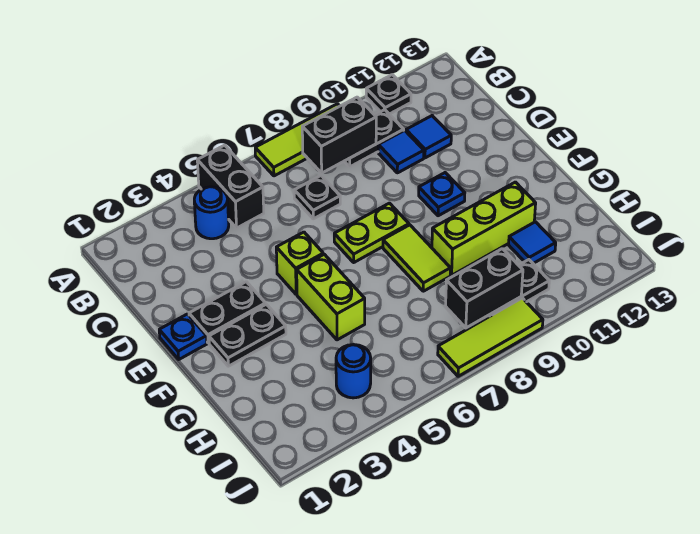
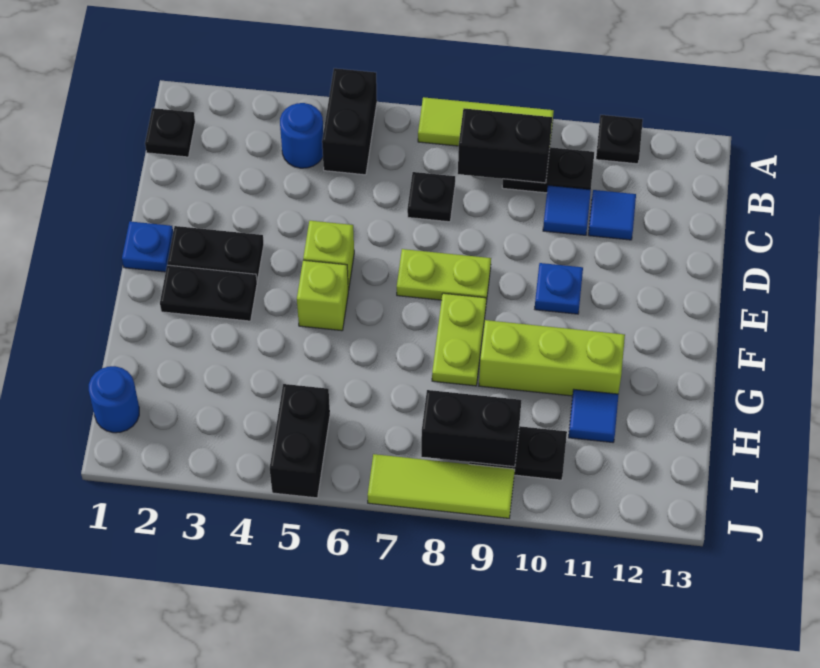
none -> black plate B1 level 1
lime brick F5:G5 level 1 -> lime brick F5 level 1
lime tile F8:G8 level 1 -> lime plate F8:G8 level 1
blue round brick I4 level 1 -> blue round brick I1 level 1
none -> black brick I5:J5 level 1

